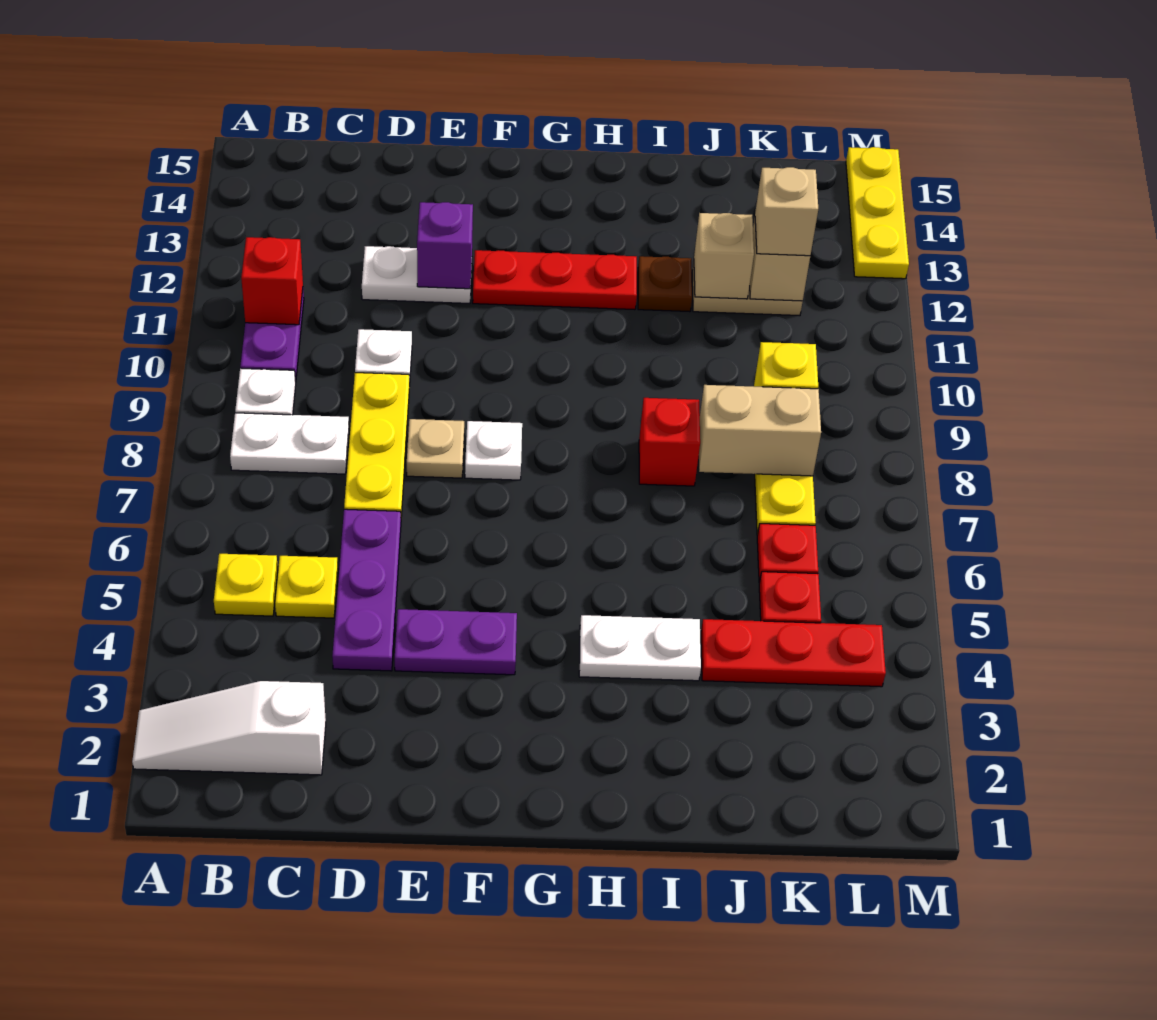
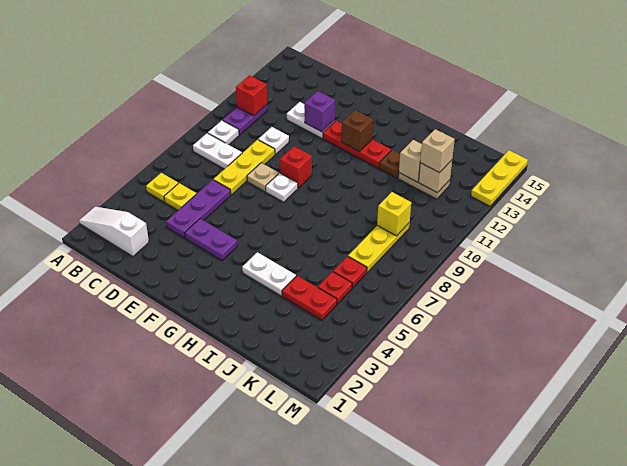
none -> brown brick G12 level 2
red brick I8 level 1 -> red brick F9 level 1
red plate J4:L4 level 1 -> red plate J4:K4 level 1
tan brick J8:K8 level 2 -> none

